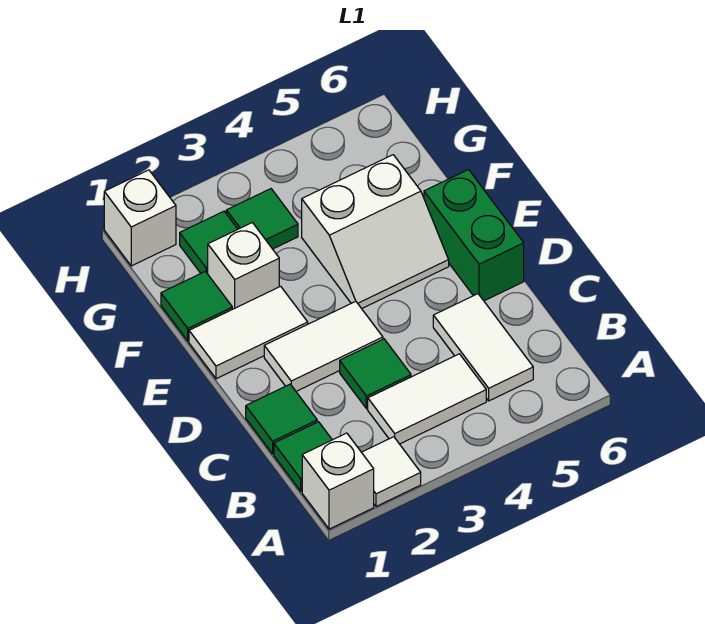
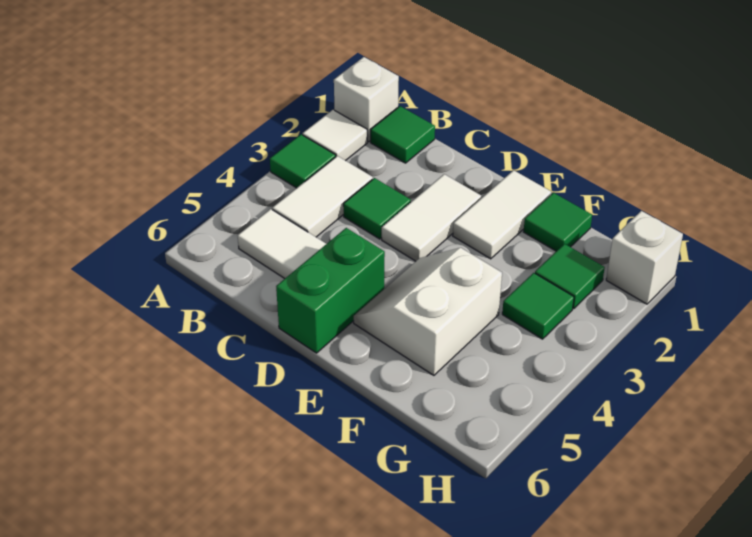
green tile C1 level 1 -> green tile A3 level 1
green brick D6:E6 level 1 -> green brick D5:D6 level 1
white brick F2 level 1 -> none

